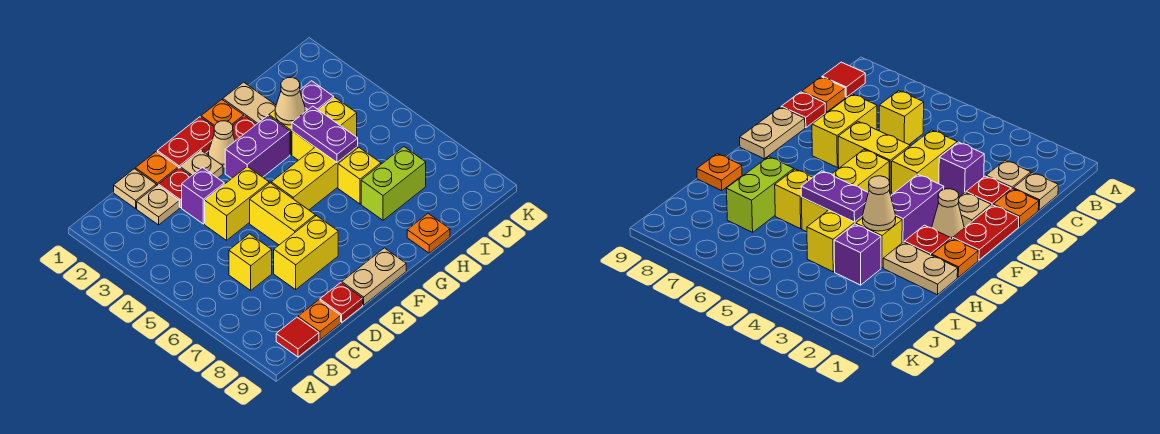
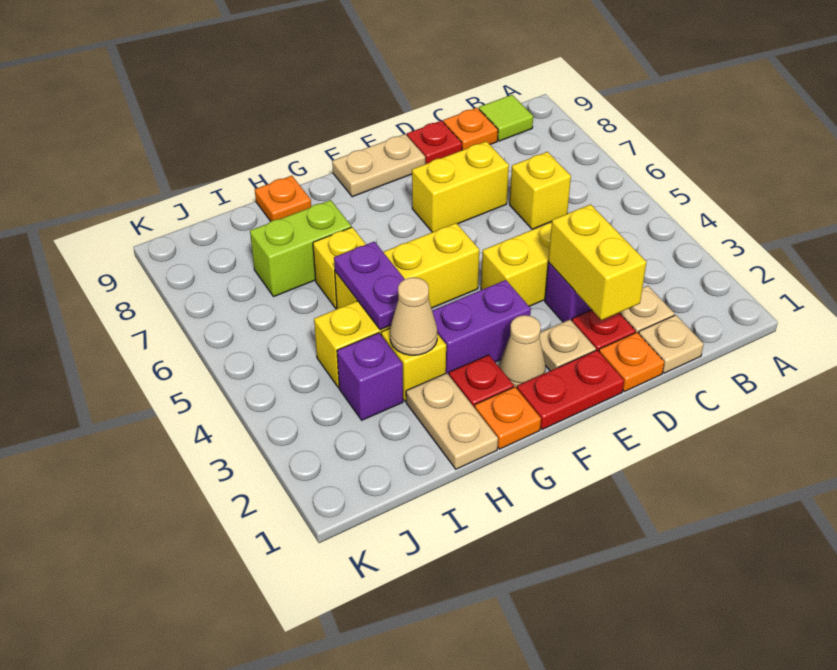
red tile B9 level 1 -> lime tile B9 level 1
yellow brick E5:E6 level 1 -> yellow brick D2:D3 level 2

